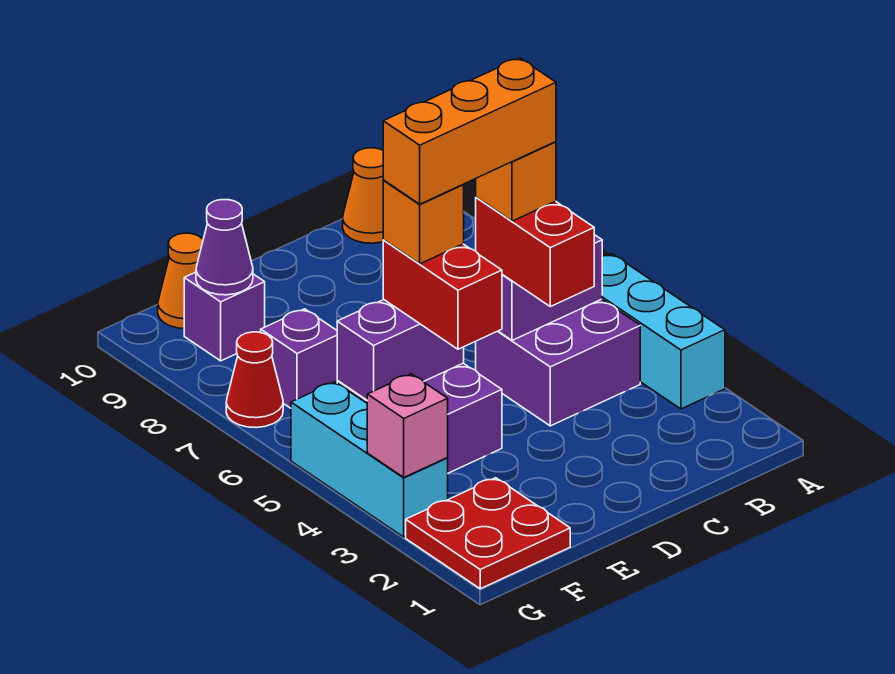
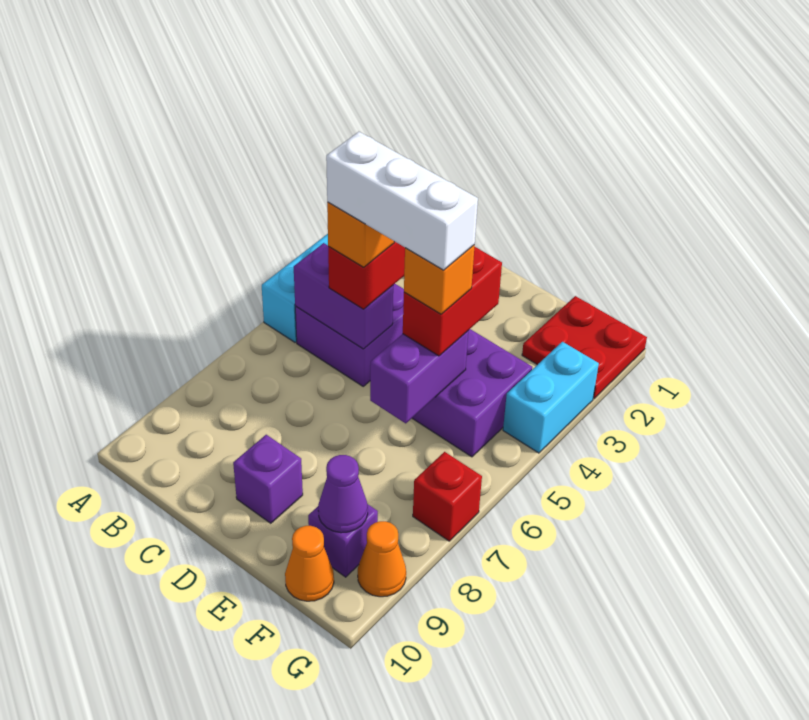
orange cone B10 level 1 -> orange cone G9 level 1
orange brick C5:E5 level 5 -> white brick C5:E5 level 5
purple brick E5:F5 level 2 -> purple brick E5:E6 level 2
purple brick F7 level 1 -> purple brick D9 level 1
cyan brick G3:G5 level 1 -> cyan brick G3:G4 level 1
pink brick G3 level 2 -> none
red cone G7 level 1 -> red brick G7 level 1

